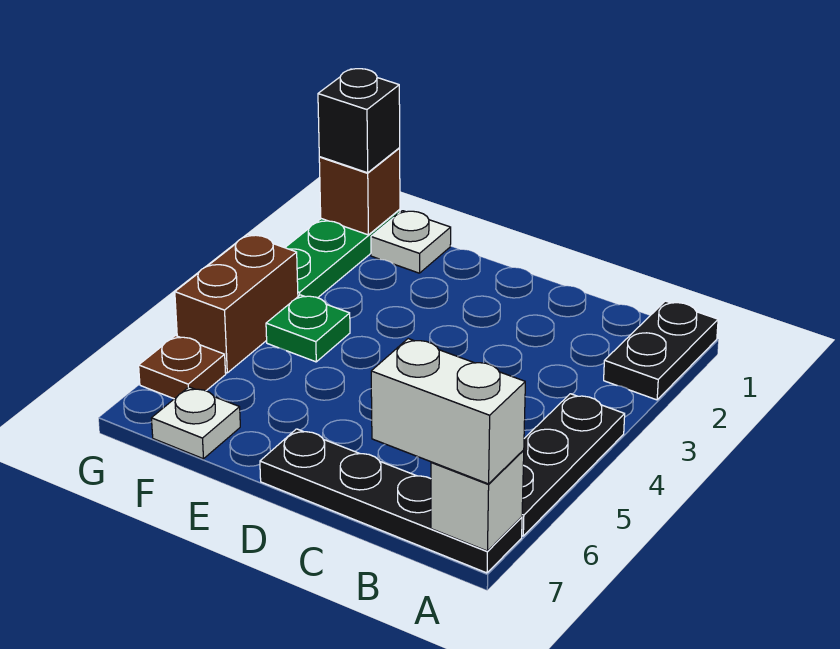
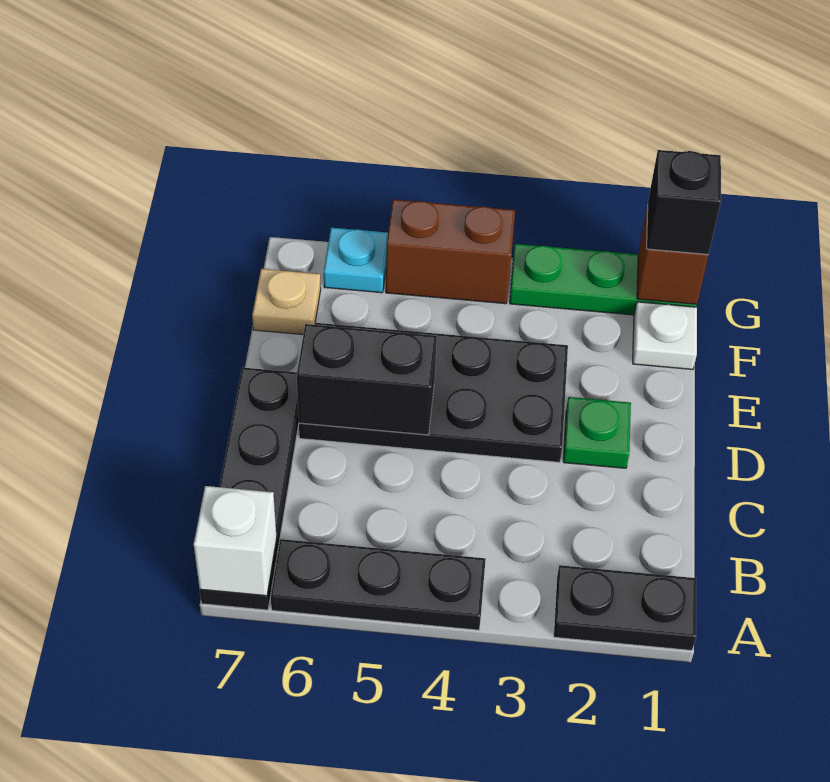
white brick A7:B7 level 3 -> none
none -> black plate D3:E6 level 1
none -> black brick D5:D6 level 2
green plate F4 level 1 -> green plate D2 level 1
white plate F7 level 1 -> tan plate F7 level 1
brown plate G6 level 1 -> cyan plate G6 level 1

